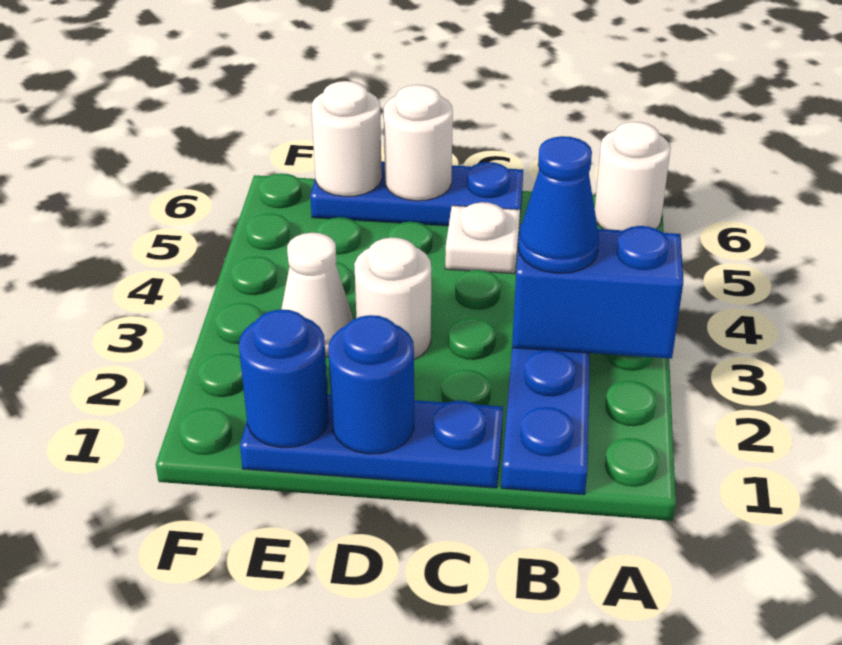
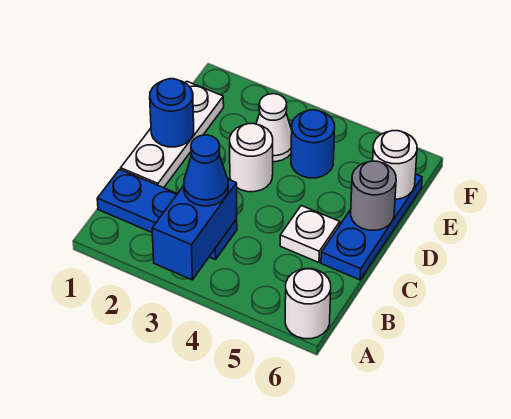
blue plate C1:E1 level 1 -> white plate C1:E1 level 1
white round brick D6 level 2 -> grey round brick D6 level 2
blue round brick E1 level 2 -> blue round brick E4 level 1

